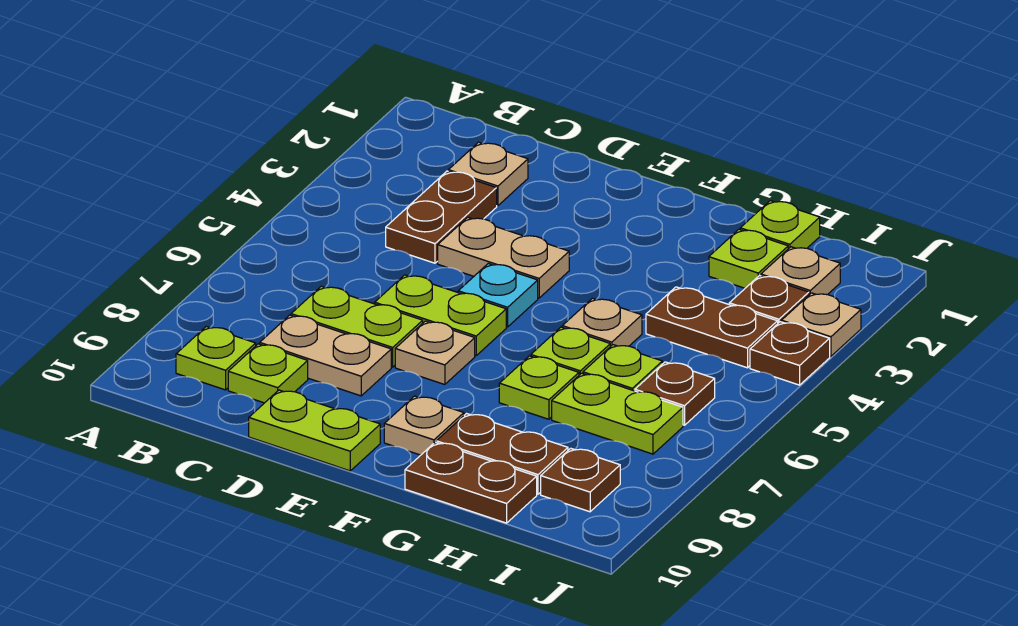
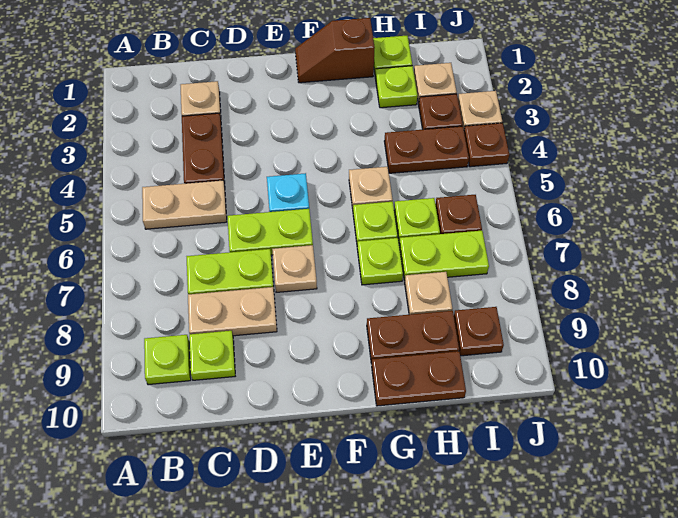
tan plate D4:E4 level 1 -> tan plate B5:C5 level 1
lime plate D10:E10 level 1 -> none
none -> brown slope F1:G1 level 1 top G
tan plate F9 level 1 -> tan plate H8 level 1

